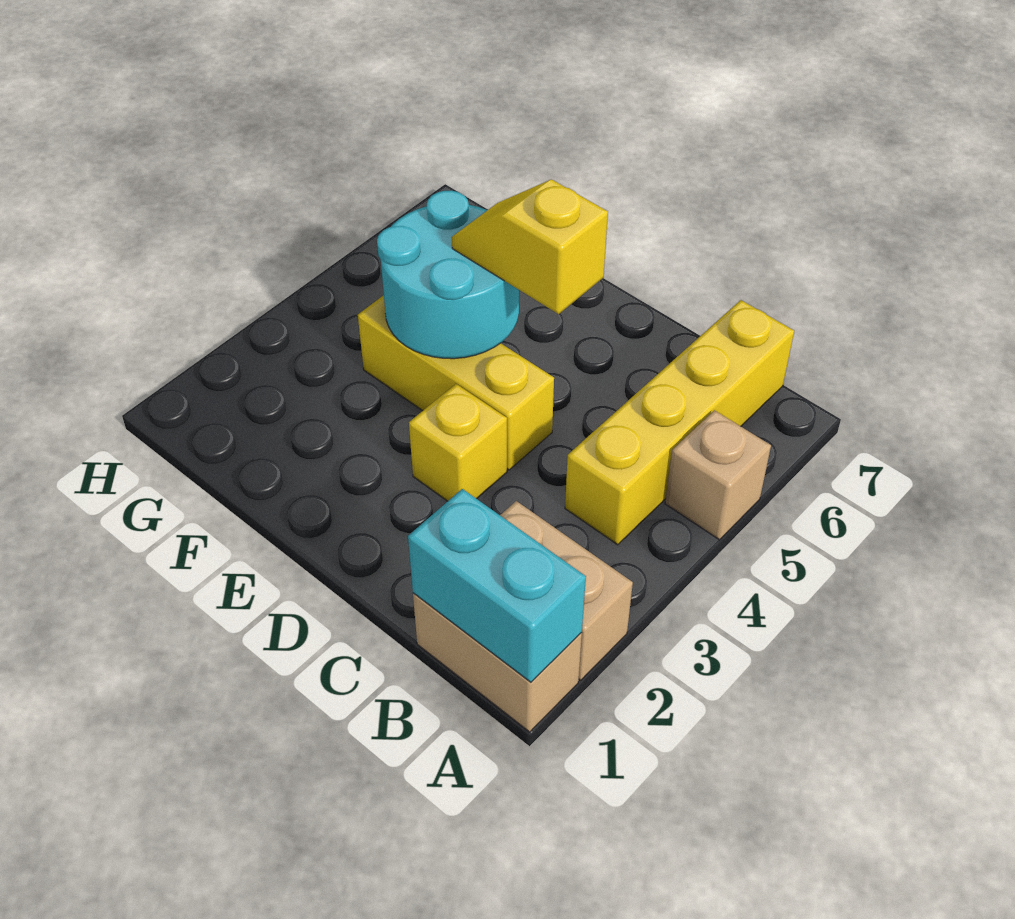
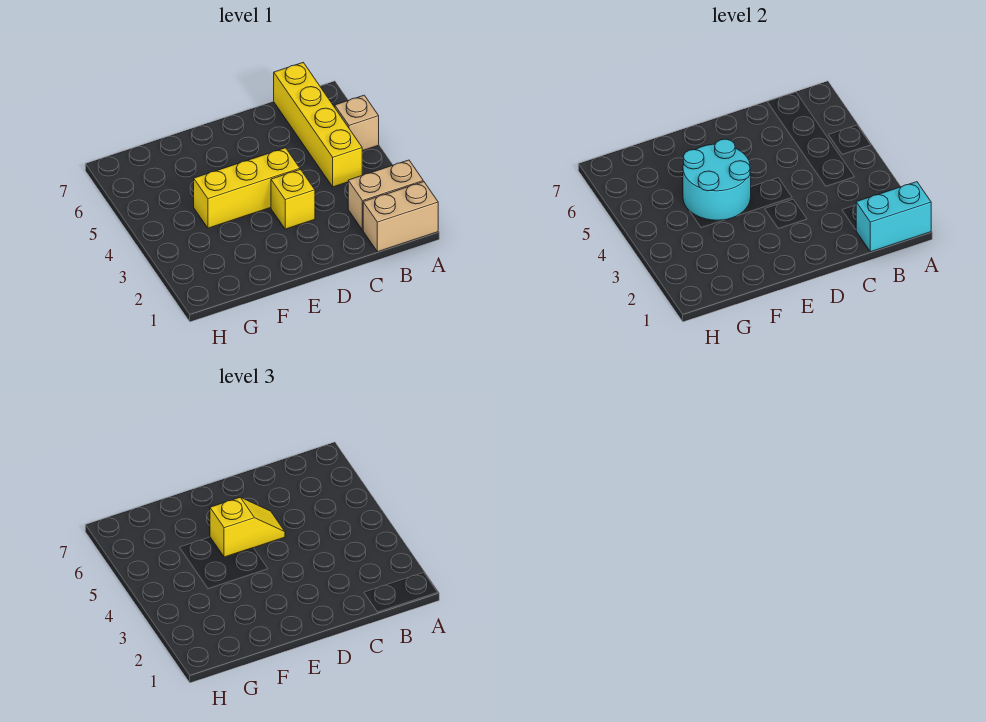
yellow slope D5:E5 level 3 top D -> yellow slope D5:E5 level 3 top E

